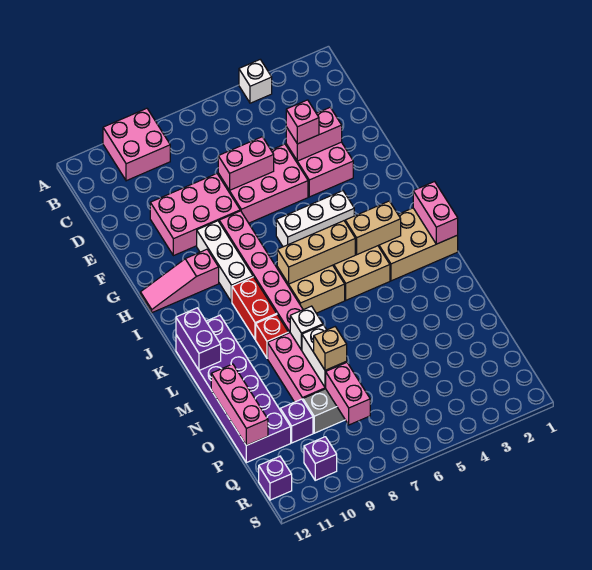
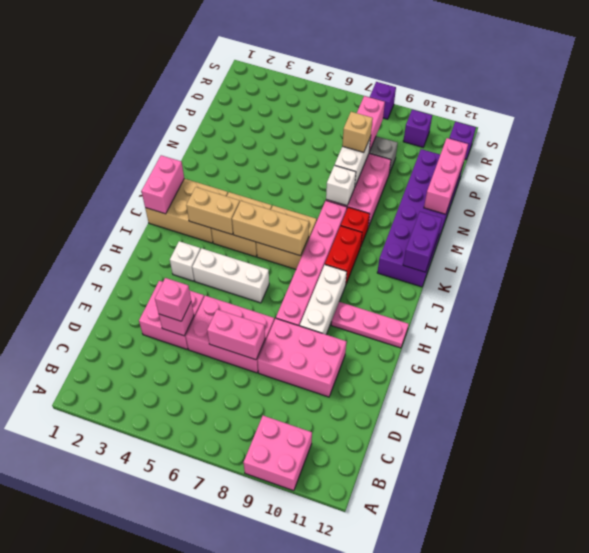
white brick A4 level 1 -> white brick H3 level 1
pink brick E3:E4 level 2 -> pink brick E4 level 2
pink slope H10:H12 level 1 top 10 -> pink plate H10:H12 level 1
purple brick P10 level 1 -> purple brick S8 level 1

